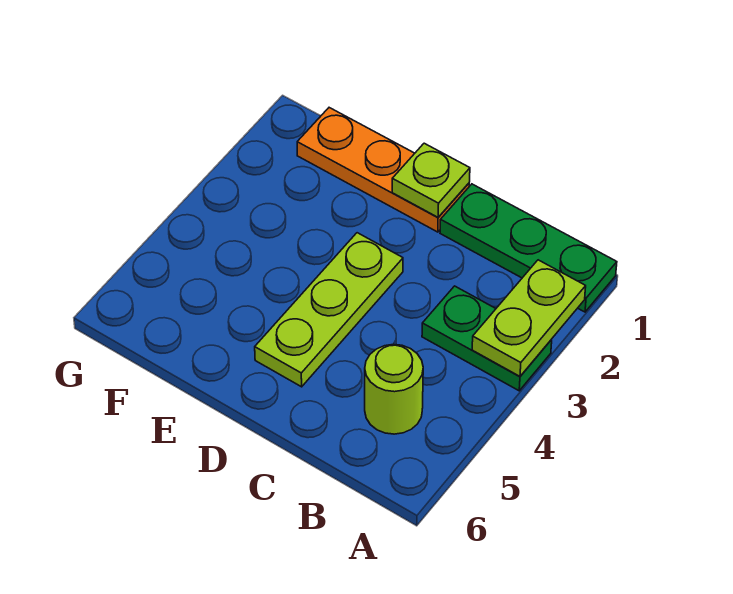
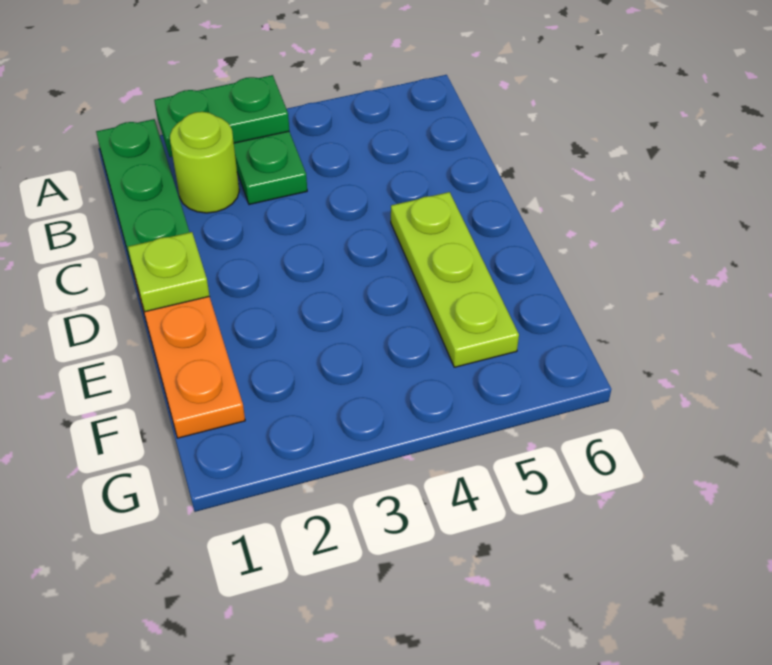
lime plate A2:A3 level 2 -> green plate A2:A3 level 2
lime round brick B5 level 1 -> lime round brick B2 level 1
lime plate D3:D5 level 1 -> lime plate D5:F5 level 1

